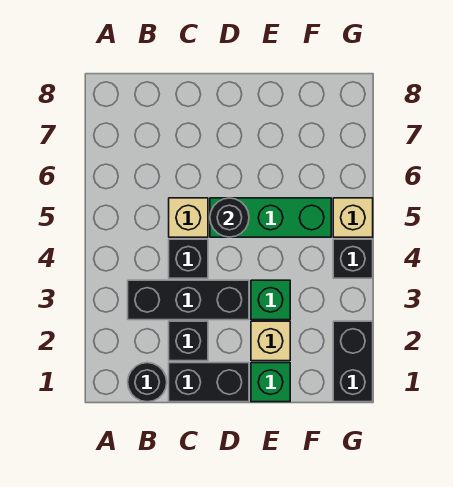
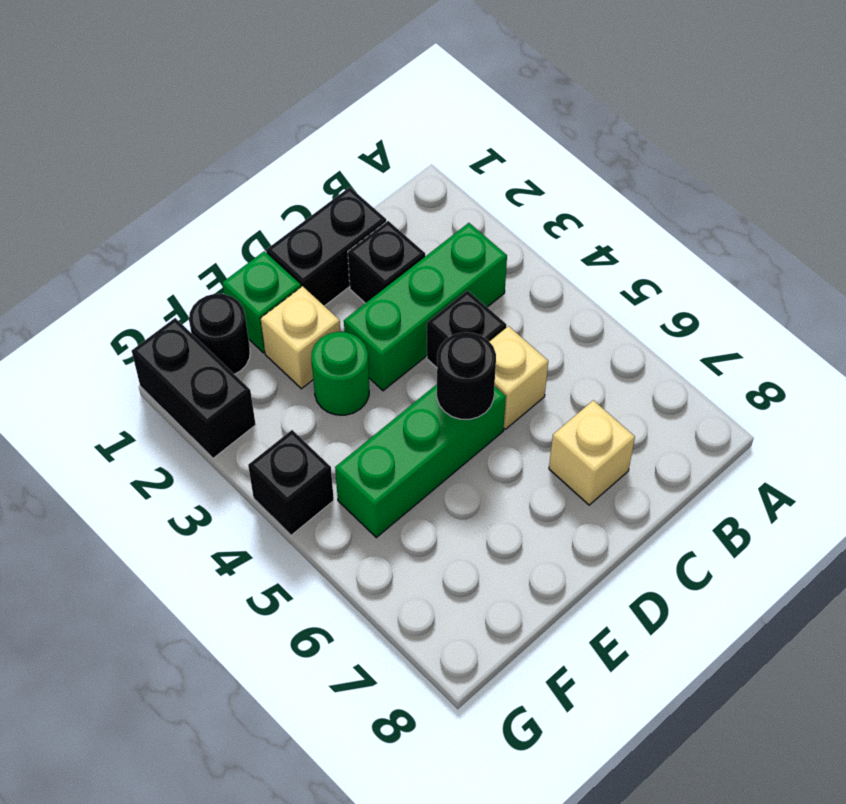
black round brick B1 level 1 -> black round brick F1 level 1
black brick B3:D3 level 1 -> green brick B3:D3 level 1
green brick E3 level 1 -> green round brick E3 level 1
tan brick G5 level 1 -> tan brick C7 level 1

